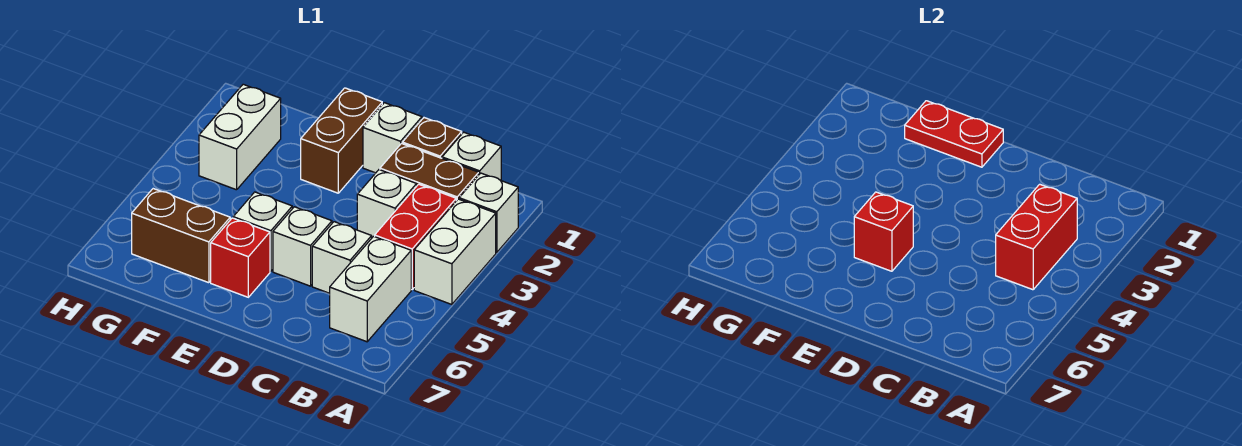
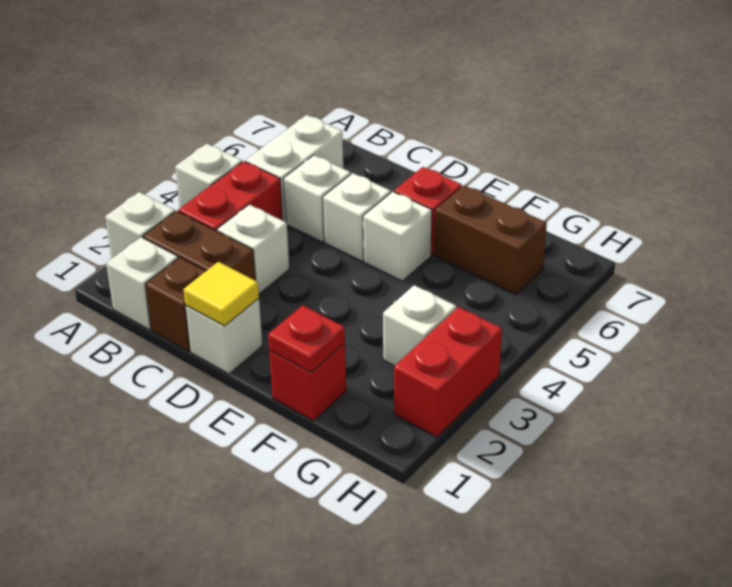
white brick A3:A4 level 1 -> white brick A4 level 1
red brick B3:B4 level 2 -> red brick H2:H3 level 1
none -> yellow tile D1 level 2
brown brick E1:E2 level 1 -> none
red plate E1:F1 level 2 -> red plate F1 level 2
red brick E5 level 2 -> red brick F1 level 1
white brick G2:G3 level 1 -> white brick G3 level 1

